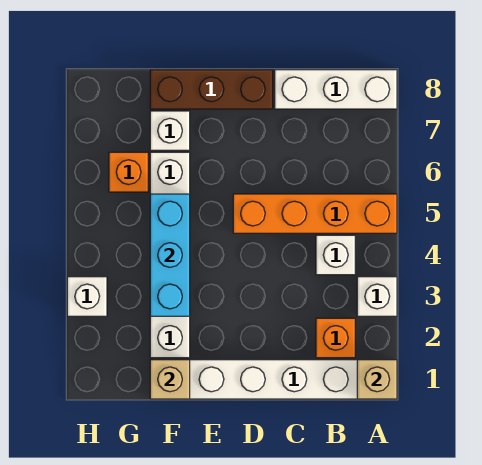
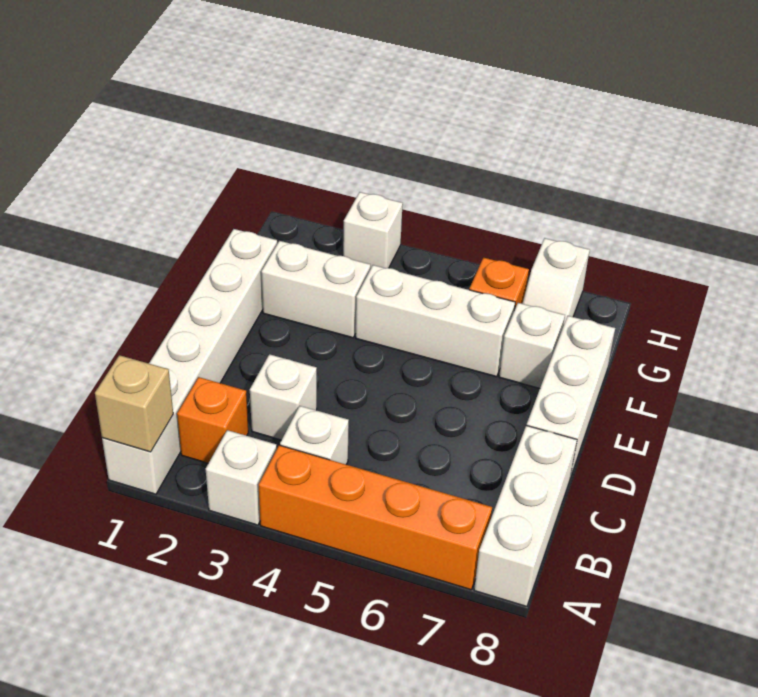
orange brick A5:D5 level 1 -> orange brick A4:A7 level 1
none -> white brick C3 level 1
brown brick D8:F8 level 1 -> white brick D8:F8 level 1
tan brick F1 level 2 -> none
cyan brick F3:F5 level 2 -> none
none -> white slope G7:H7 level 1 top H

